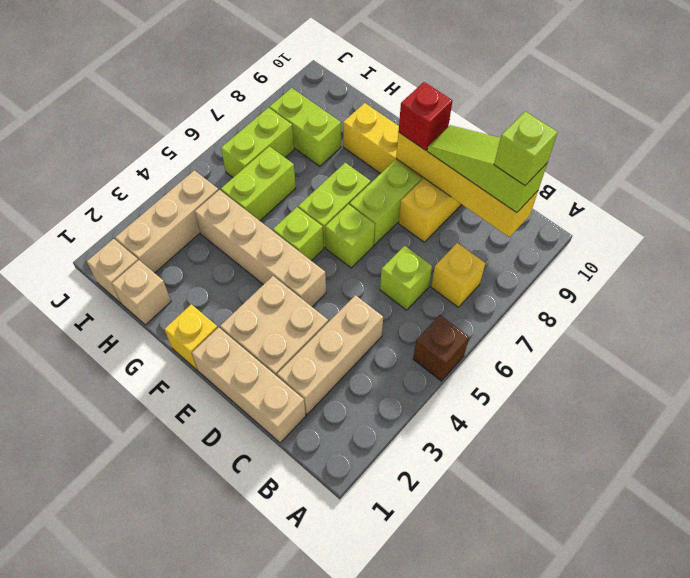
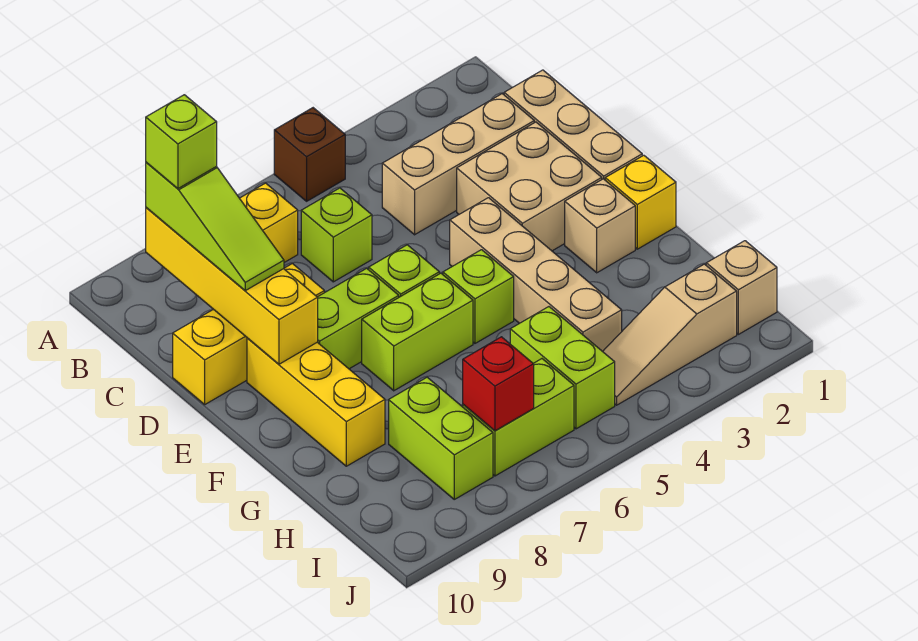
red brick E9 level 3 -> red brick I7 level 2
tan brick H1 level 1 -> tan brick F2 level 1
lime brick H5:H6 level 1 -> lime brick H5:I5 level 1
tan brick I2:I4 level 1 -> tan slope I2:I4 level 1 top 2

